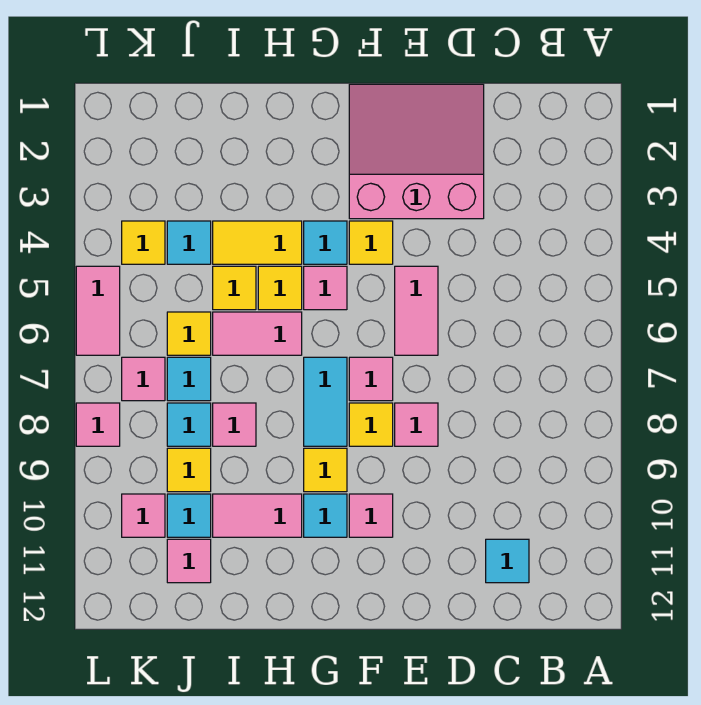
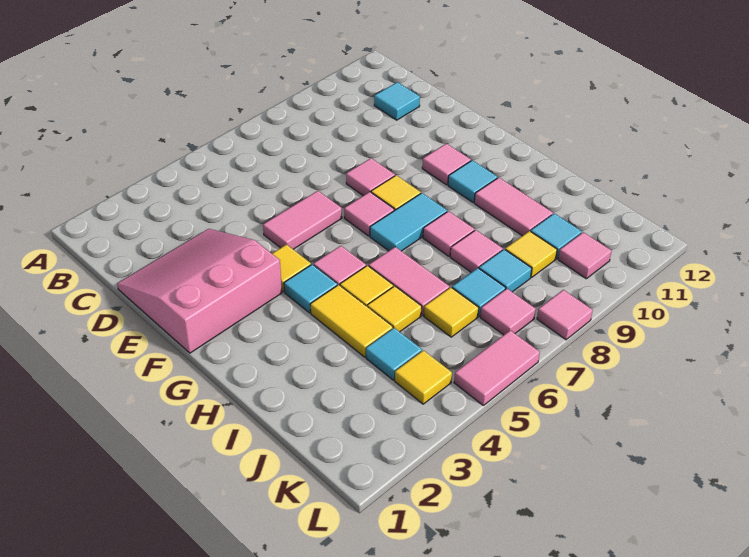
pink slope D1:F3 level 1 top 3 -> pink slope D1:F3 level 1 top F
yellow tile G9 level 1 -> none
pink tile J11 level 1 -> pink tile H8 level 1

